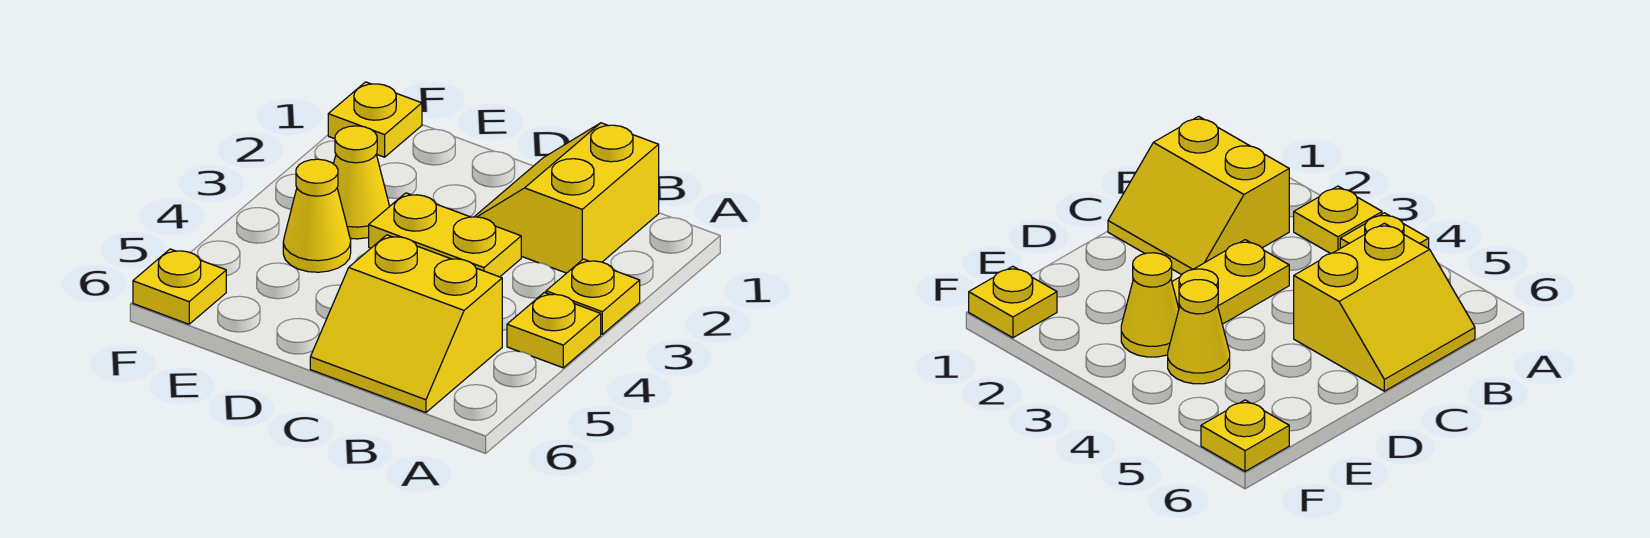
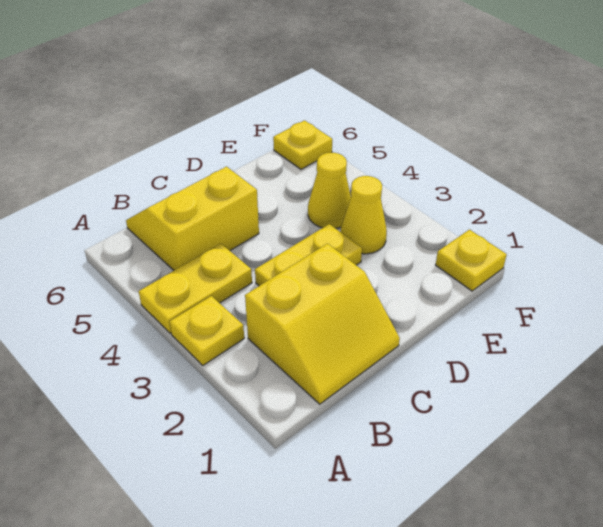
yellow plate A4 level 1 -> yellow plate A4:B4 level 1
yellow slope B1:C2 level 1 top B -> yellow slope B1:C2 level 1 top 2

